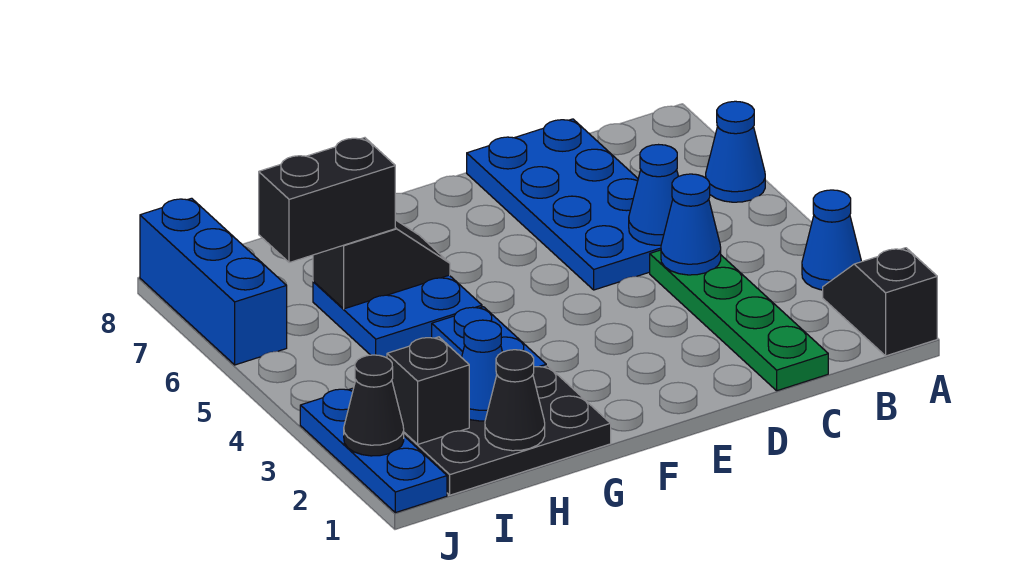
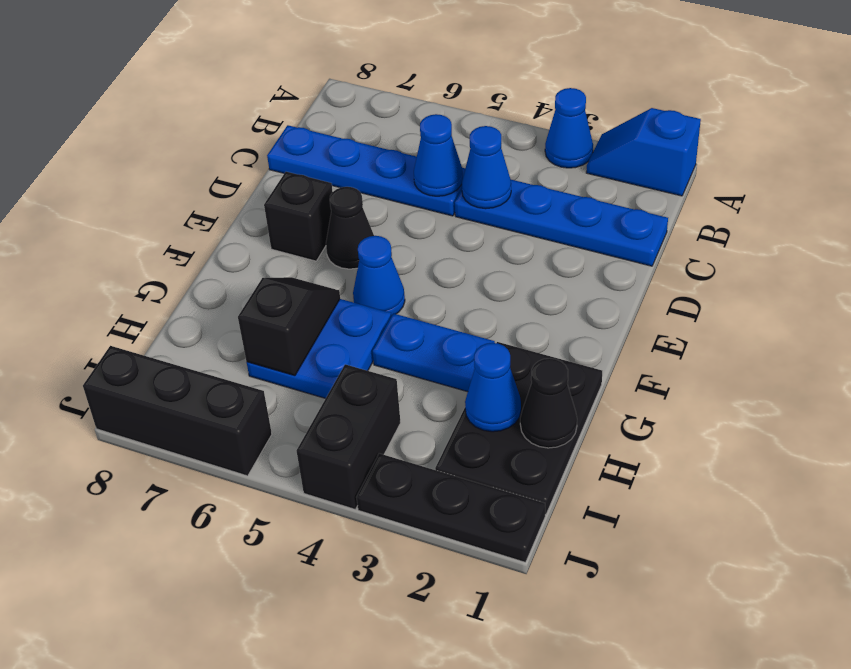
black slope A1:A2 level 1 top 1 -> blue slope A1:A2 level 1 top 1
blue cone A6 level 1 -> blue cone F5 level 1
green plate C1:C4 level 1 -> blue plate C1:C4 level 1
blue plate C5:D8 level 1 -> blue plate C5:C8 level 1
black brick H6:I6 level 3 -> black brick I4:J4 level 1
black brick I2 level 2 -> black brick E7 level 1
blue plate J1:J3 level 1 -> black plate J1:J3 level 1
black cone J2 level 2 -> black cone E6 level 1
blue brick J6:J8 level 1 -> black brick J6:J8 level 1

